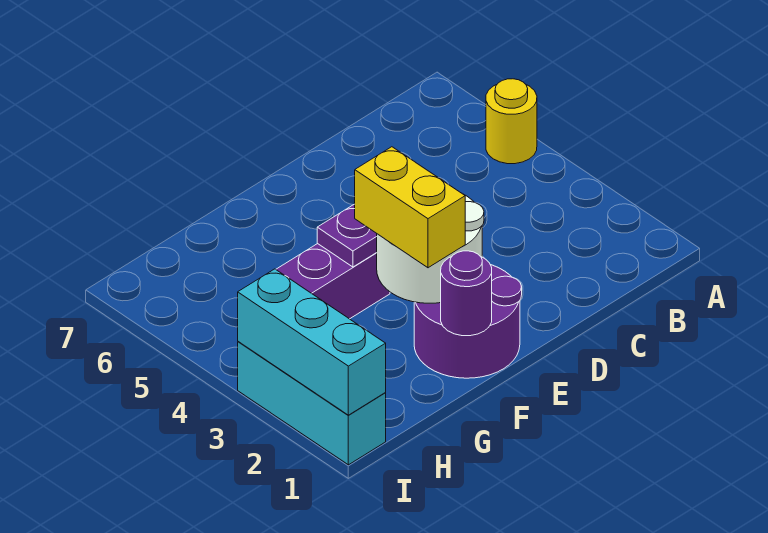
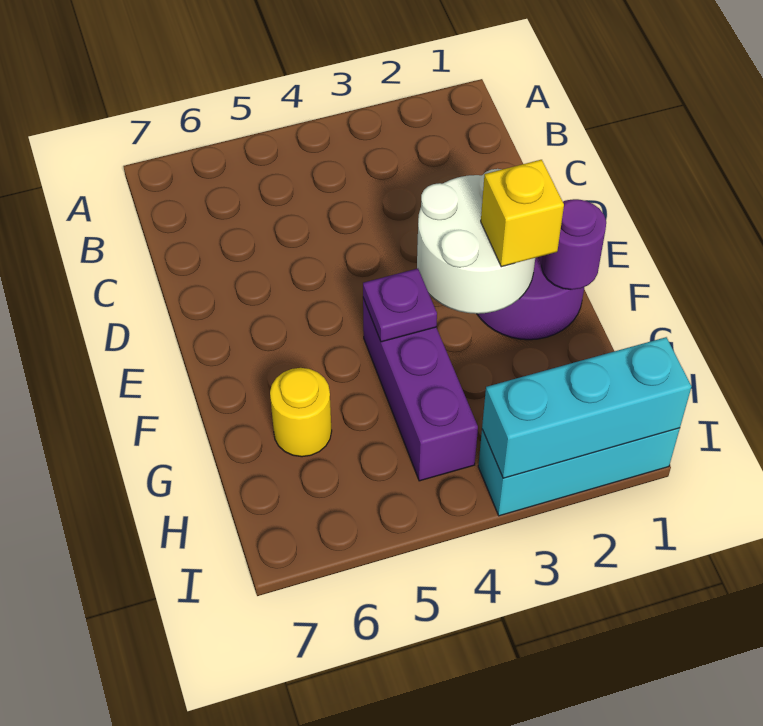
yellow round brick A5 level 1 -> yellow round brick G6 level 1
yellow brick F2:F3 level 3 -> yellow brick F2 level 3

